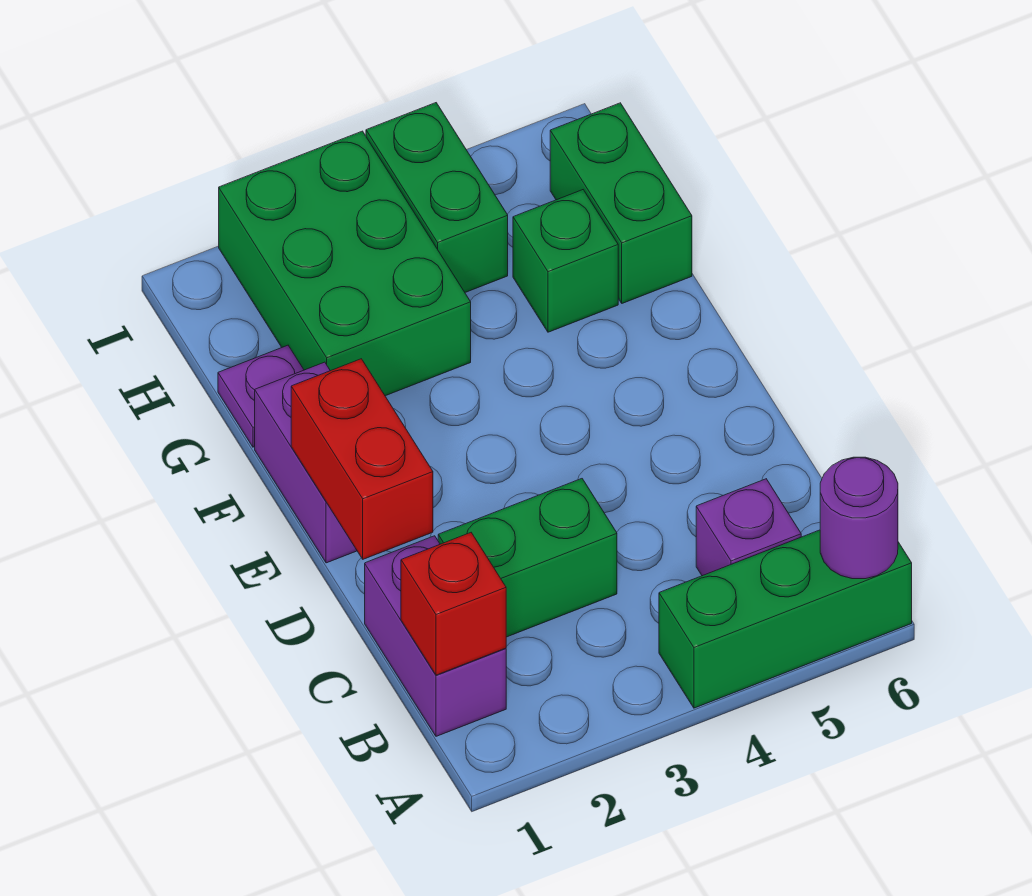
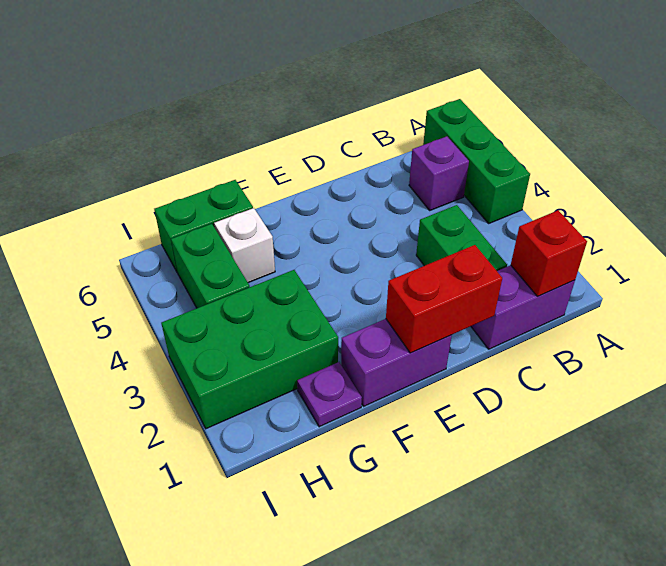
purple round brick A6 level 2 -> none
green brick G5 level 1 -> white brick G5 level 1
green brick H4:I4 level 1 -> green brick H4:H5 level 1

